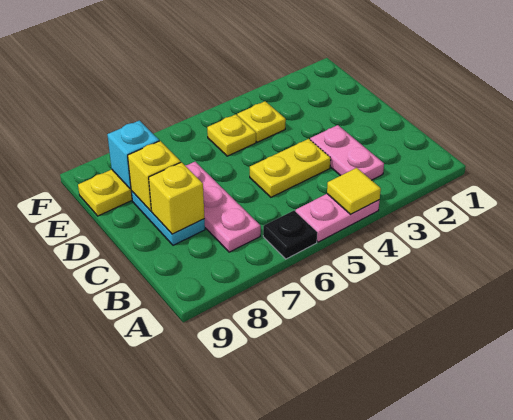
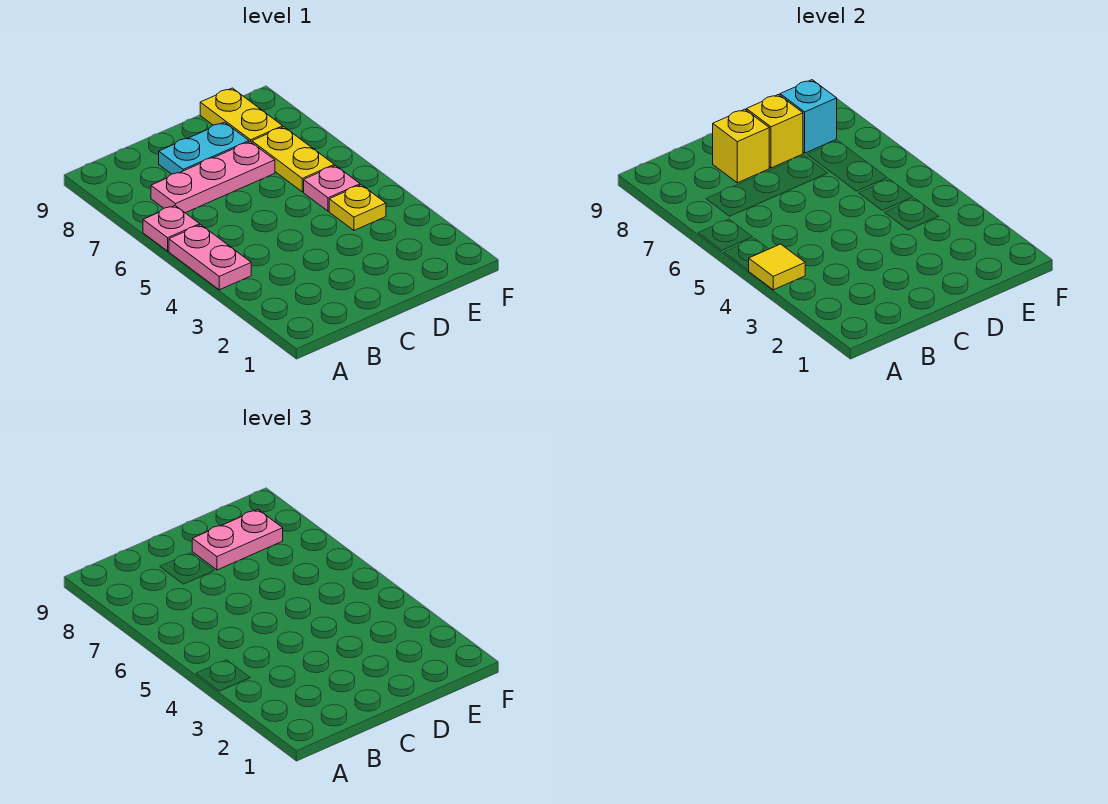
black plate A6 level 1 -> pink plate A6 level 1
pink plate B3:C3 level 1 -> pink plate D8:E8 level 3
yellow plate C4:C5 level 1 -> yellow plate E6:E7 level 1
yellow plate E5 level 1 -> pink plate E5 level 1

